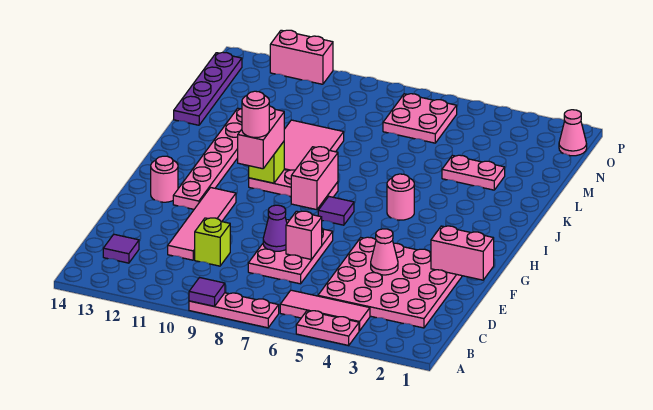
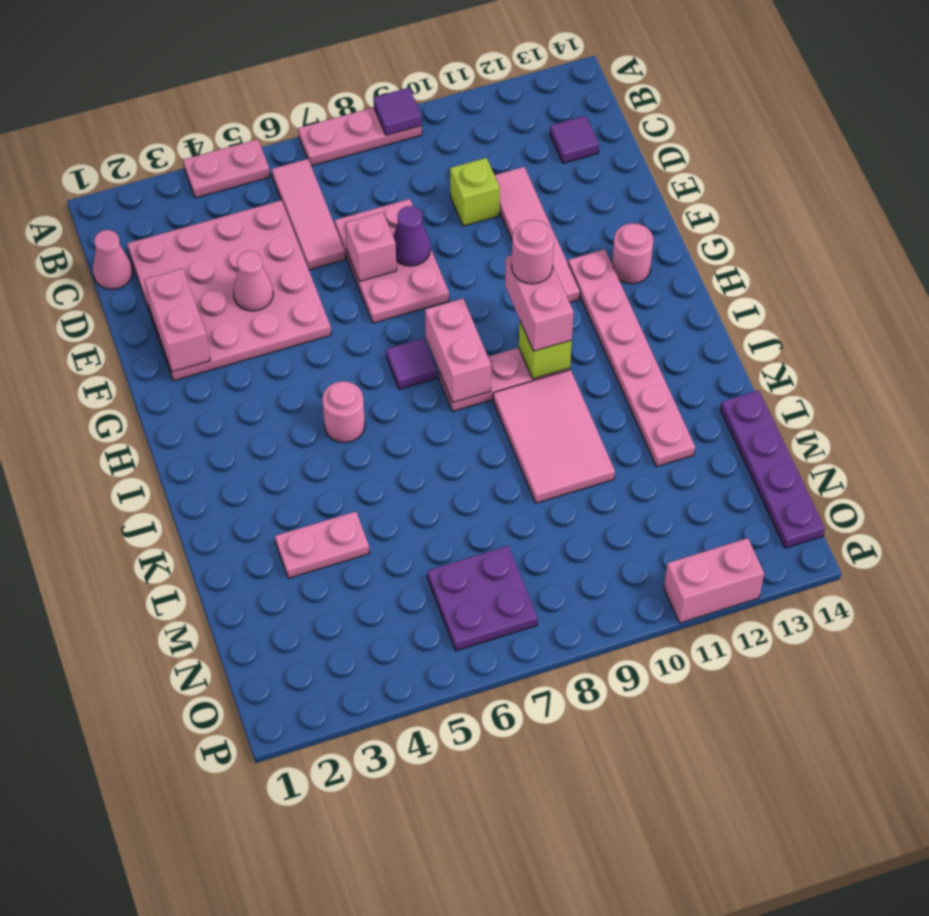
pink tile B4:B6 level 1 -> pink tile B6:D6 level 1
pink brick F1:F2 level 2 -> pink brick E2:F2 level 2
pink plate N6:O7 level 1 -> purple plate N6:O7 level 1
pink cone O1 level 1 -> pink cone C1 level 1

